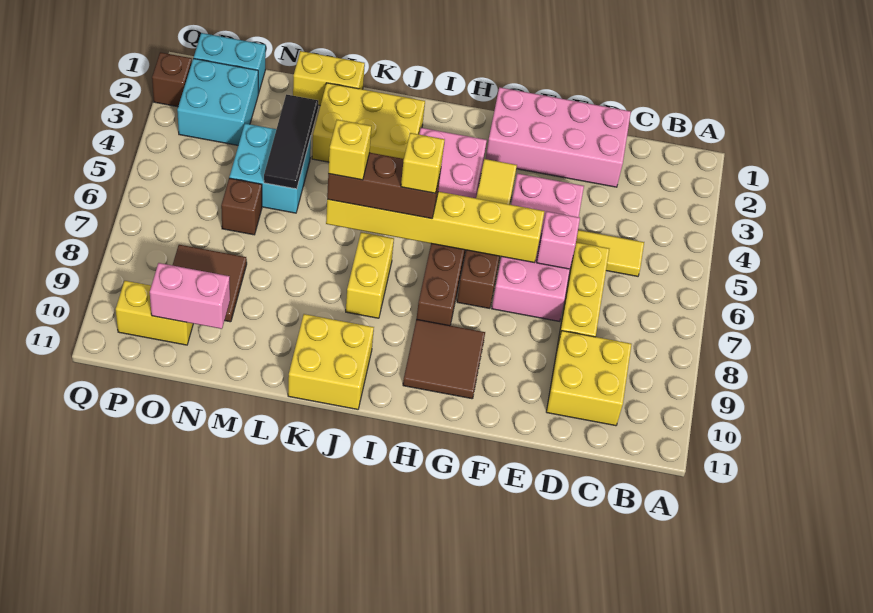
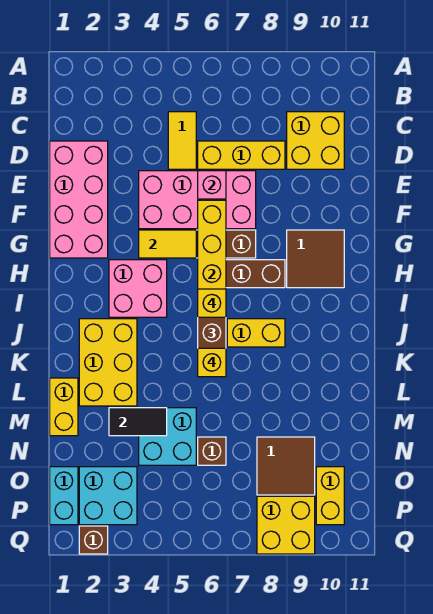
yellow brick J10:K11 level 1 -> yellow brick P8:Q9 level 1
black tile M3:M5 level 2 -> black tile M3:M4 level 2
pink brick N10:O10 level 2 -> none

